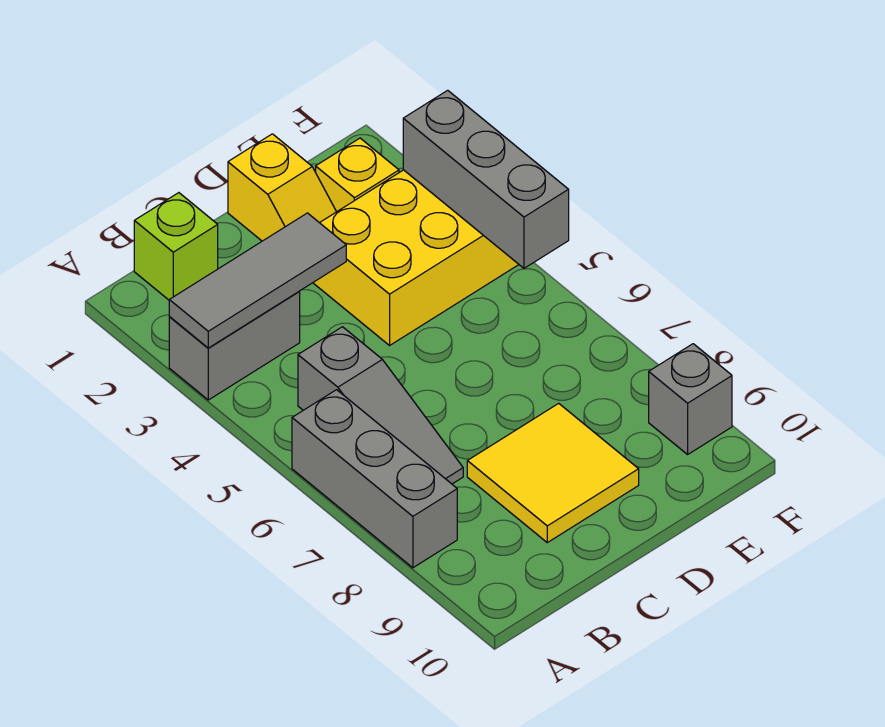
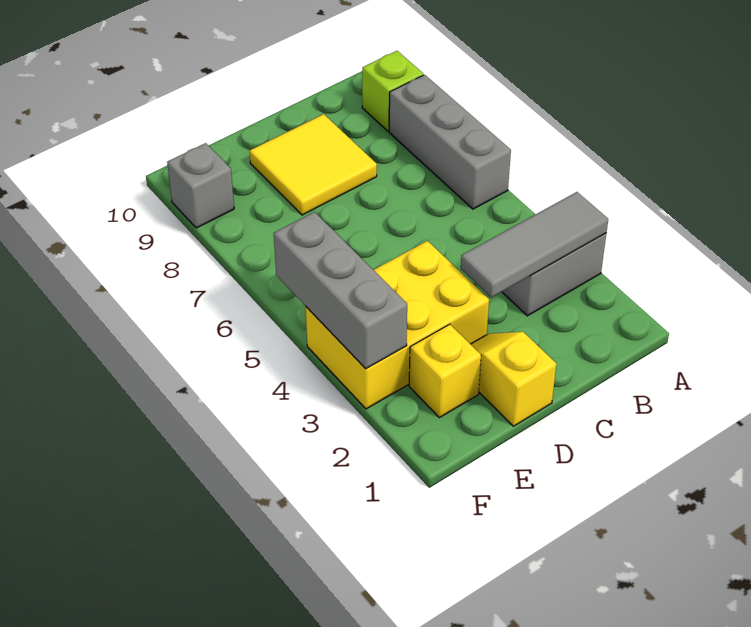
lime brick B1 level 1 -> lime brick A9 level 1
grey slope B5:B7 level 1 top 5 -> none

